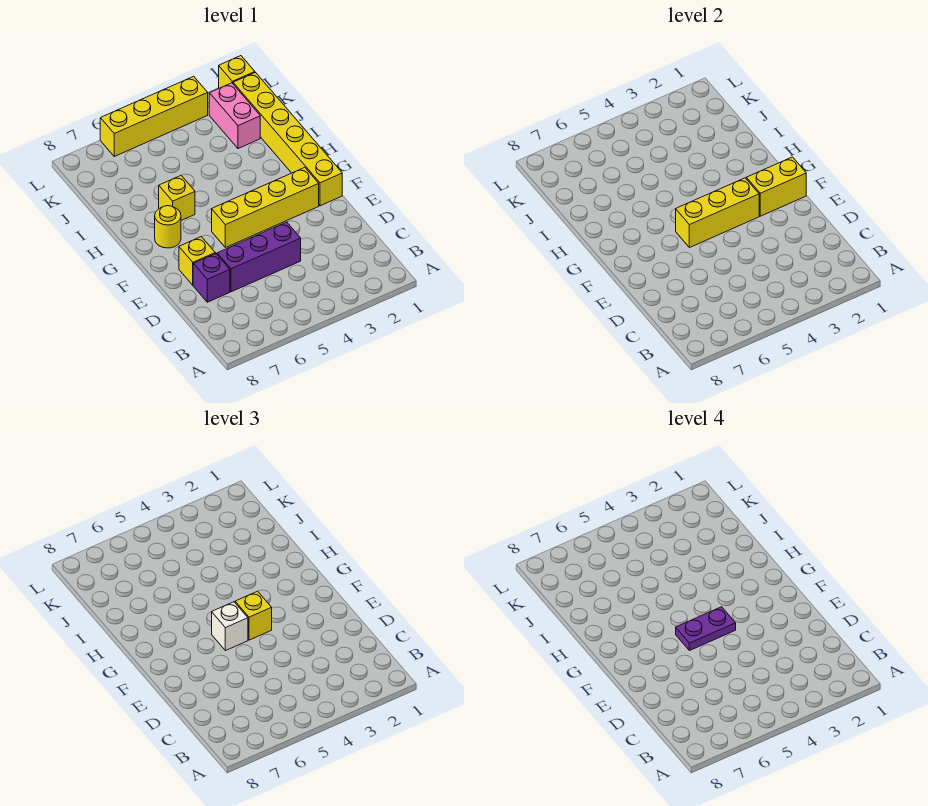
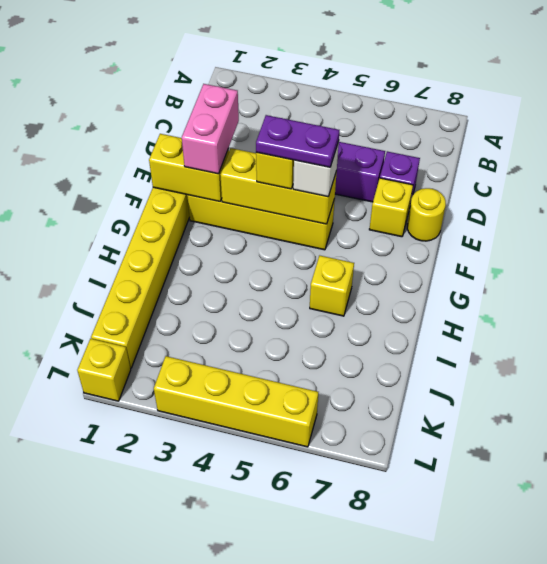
yellow round brick G7 level 1 -> yellow round brick E8 level 1
pink brick J2:K2 level 1 -> pink brick E2:F2 level 3

